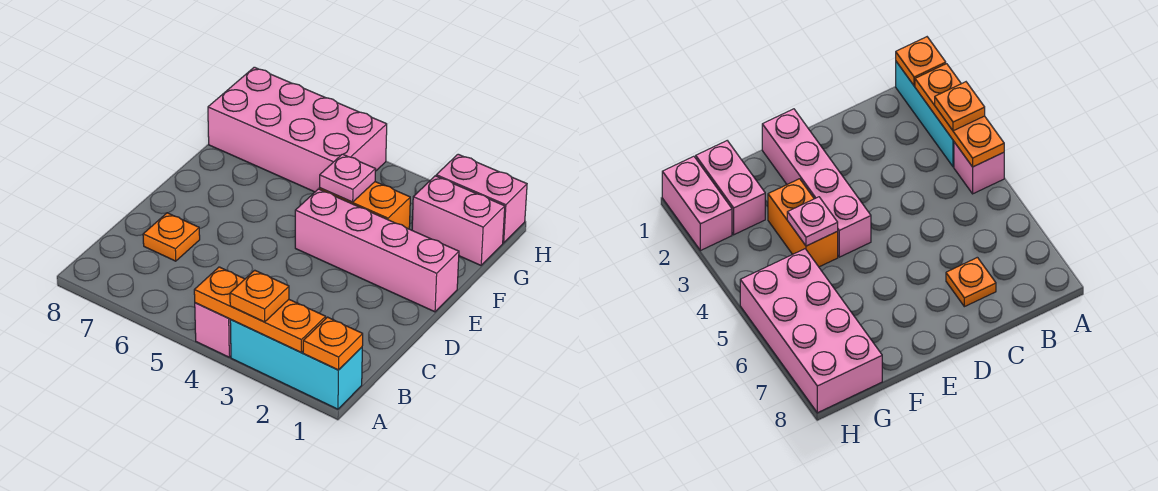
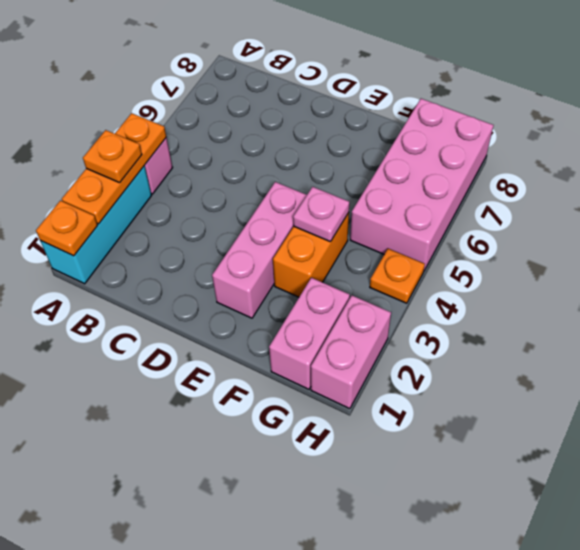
orange plate C7 level 1 -> orange plate H4 level 1
pink brick E1:E4 level 1 -> pink brick E2:E4 level 1

